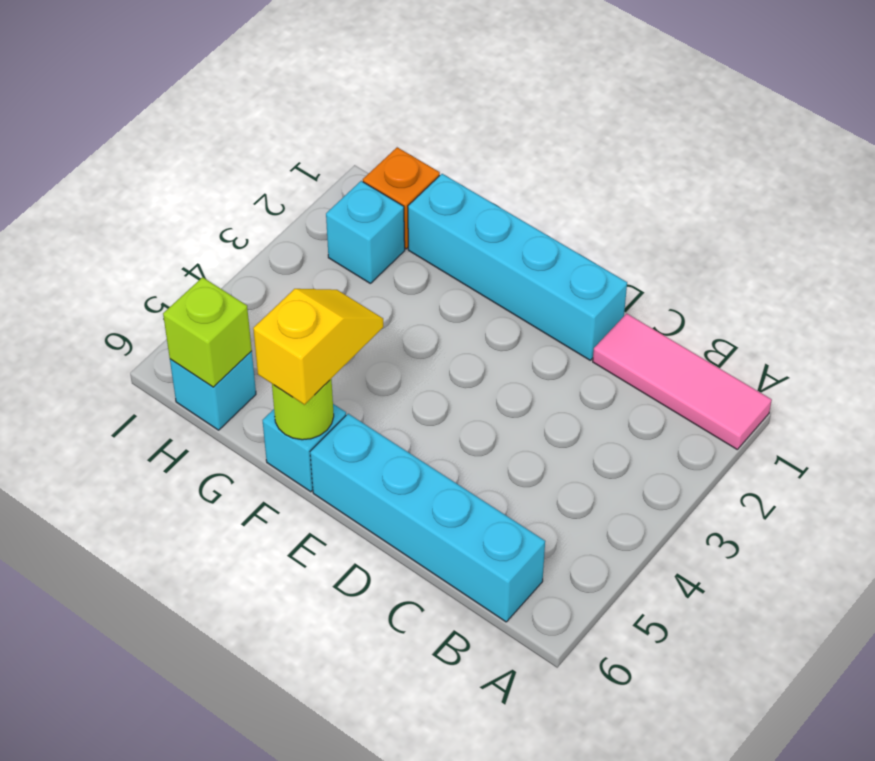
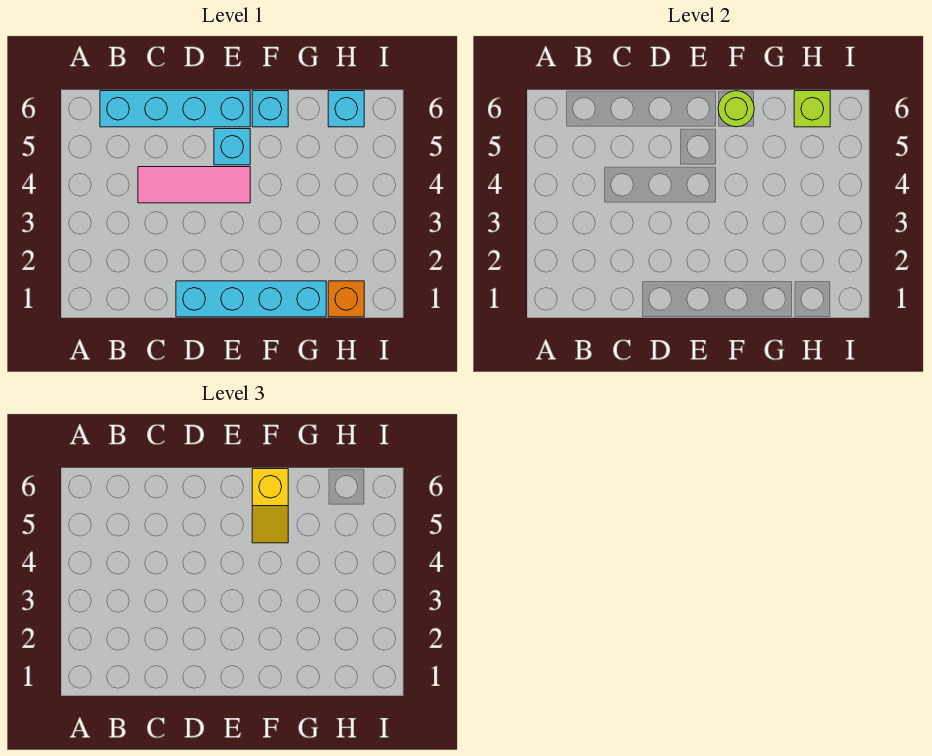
pink tile A1:C1 level 1 -> pink tile C4:E4 level 1
cyan brick H2 level 1 -> cyan brick E5 level 1

